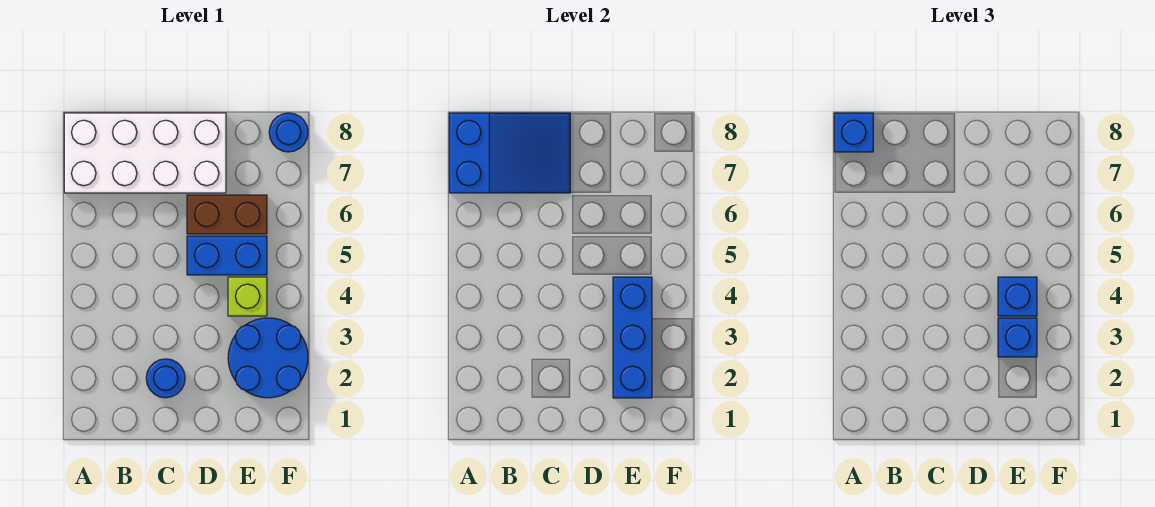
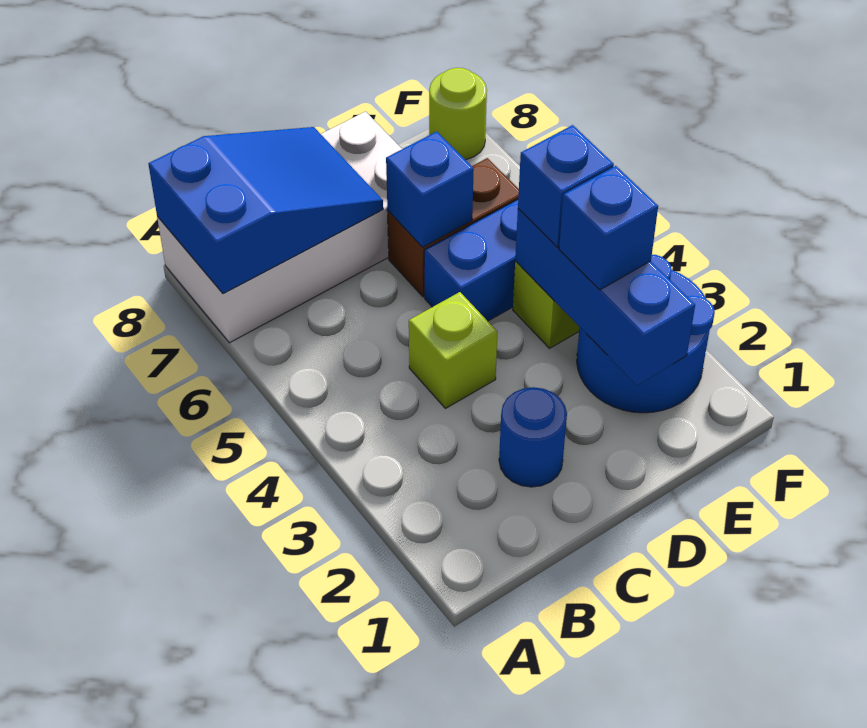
blue brick A8 level 3 -> blue brick D6 level 2
none -> lime brick C4 level 1
blue round brick F8 level 1 -> lime round brick F8 level 1

